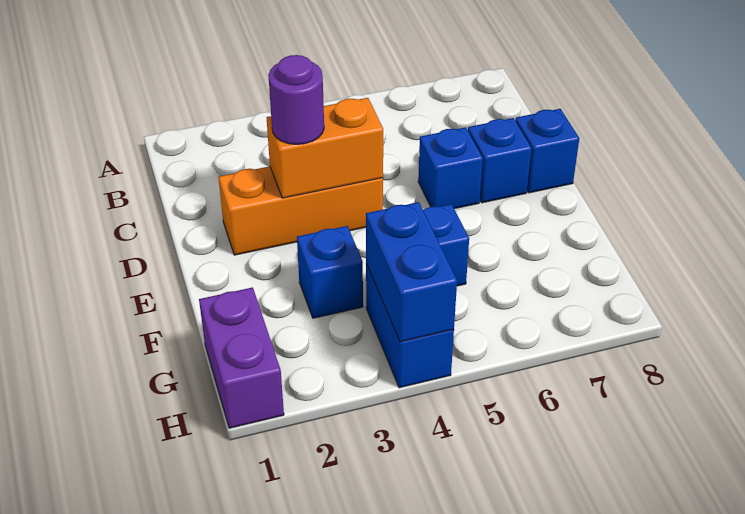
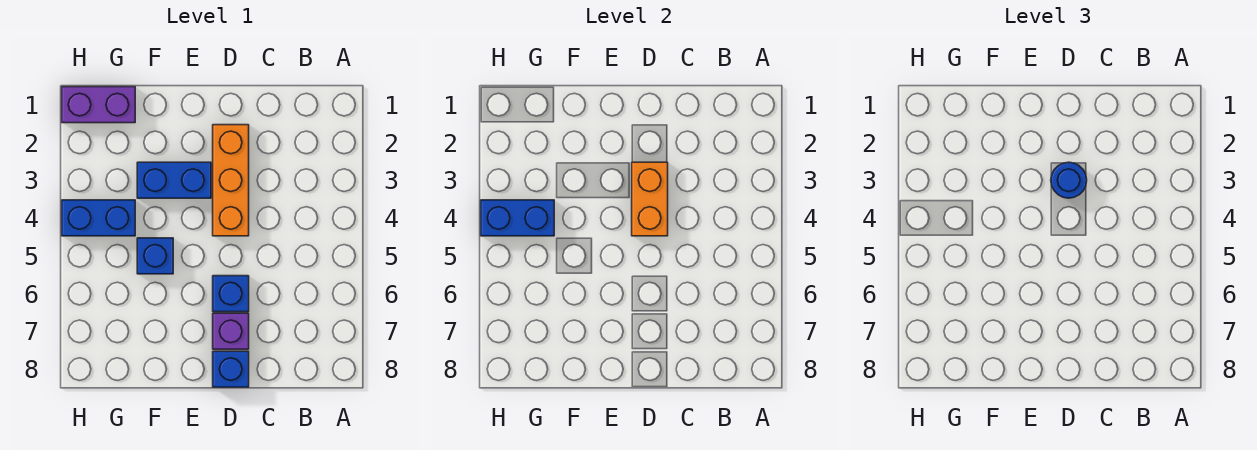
purple round brick D3 level 3 -> blue round brick D3 level 3
blue brick D7 level 1 -> purple brick D7 level 1
blue brick F3 level 1 -> blue brick E3:F3 level 1

